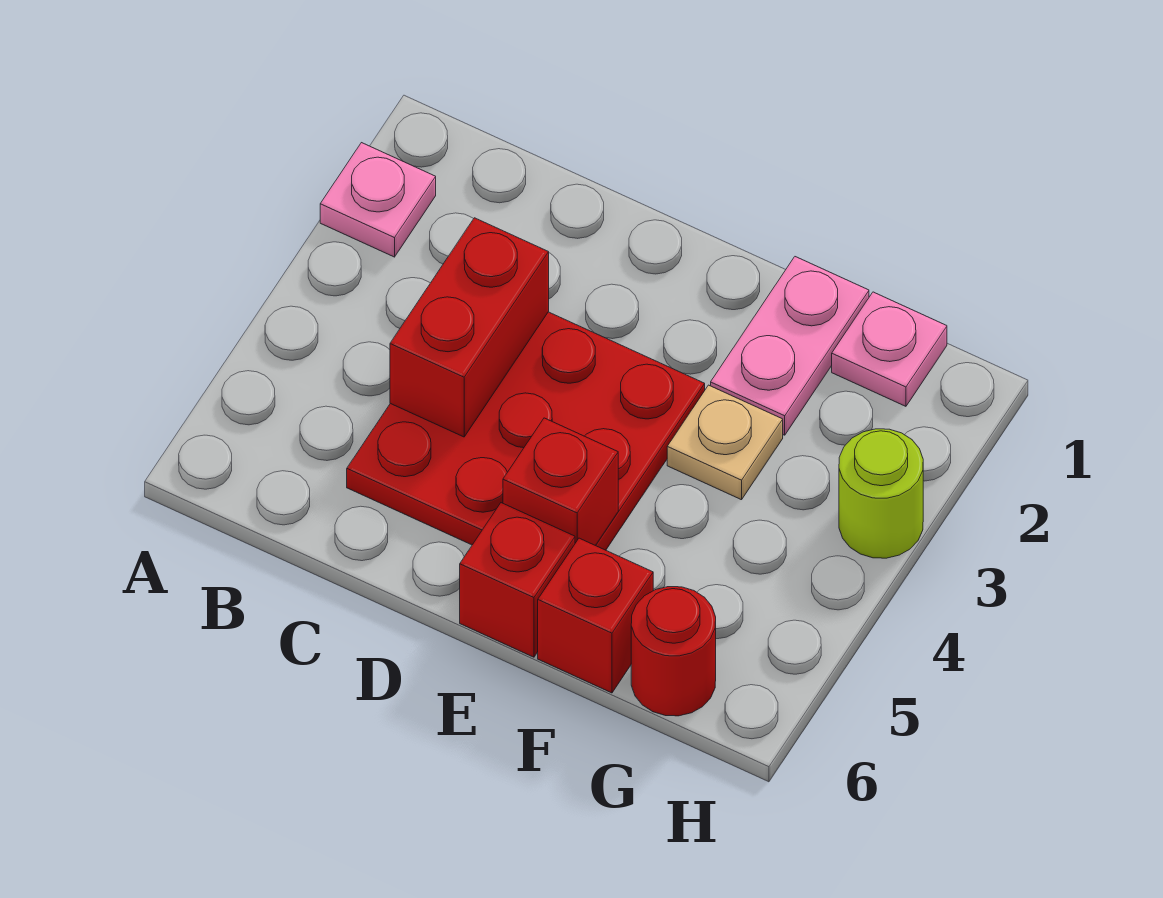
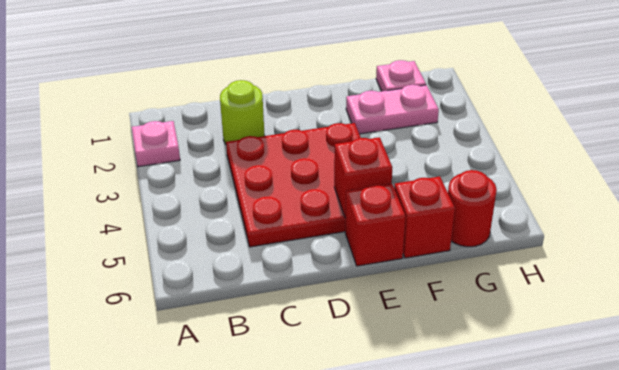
red brick C3:C4 level 2 -> none
pink plate F1:F2 level 1 -> pink plate F2:G2 level 1
tan plate F3 level 1 -> none
lime round brick H3 level 1 -> lime round brick C2 level 1

